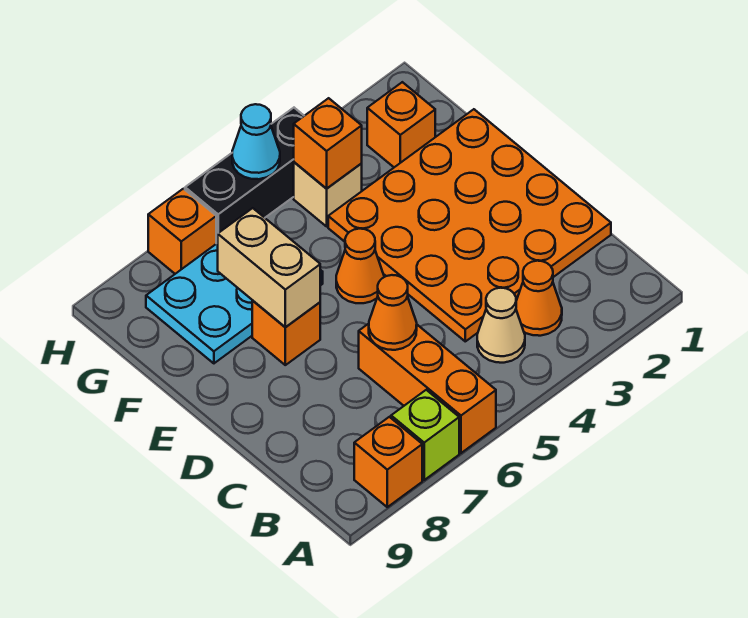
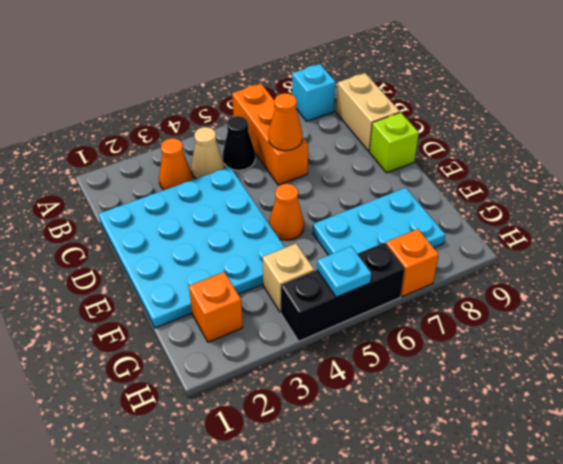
lime brick A7 level 1 -> lime brick D9 level 1
orange brick A8 level 1 -> cyan brick A8 level 1
none -> black cone B5 level 1
orange plate C1:F4 level 1 -> cyan plate C1:F4 level 1
orange brick E7 level 1 -> none
tan brick E7:F7 level 2 -> tan brick B9:C9 level 1
orange brick G4 level 2 -> none
cyan cone H5 level 2 -> cyan plate H5 level 2

